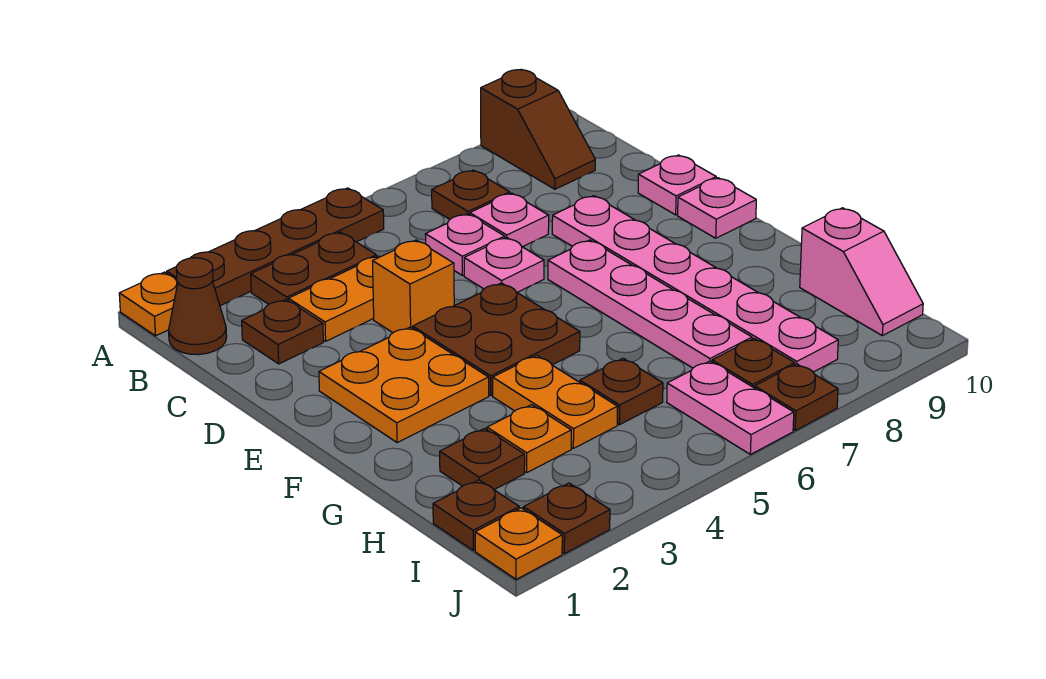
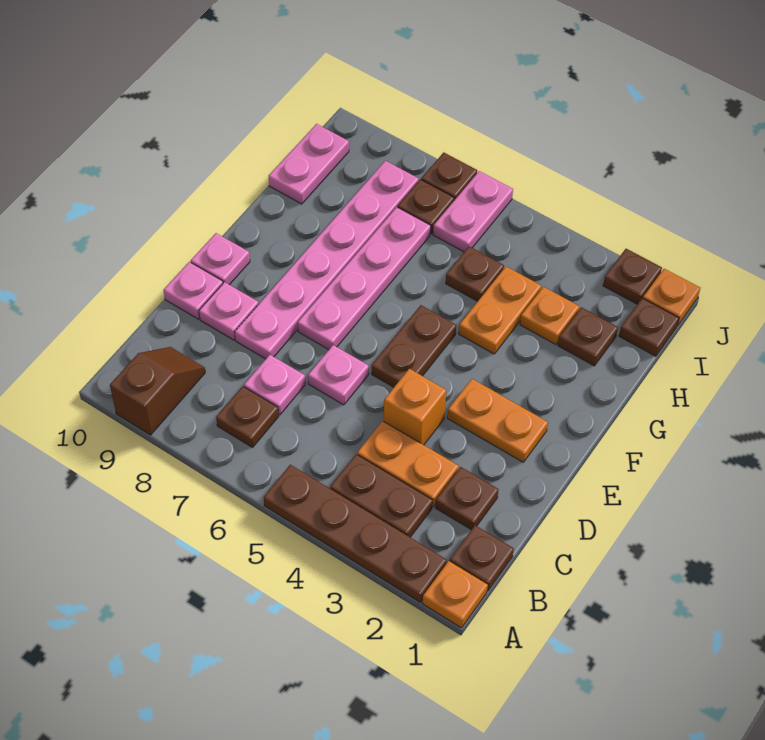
brown cone B1 level 1 -> brown plate B1 level 1
pink plate C6 level 1 -> pink plate D9 level 1
orange plate E2:F3 level 1 -> orange plate E2:E3 level 1
brown plate E4:F5 level 1 -> brown plate E5:F5 level 1
pink slope H10:I10 level 1 top H -> pink plate H10:I10 level 1

